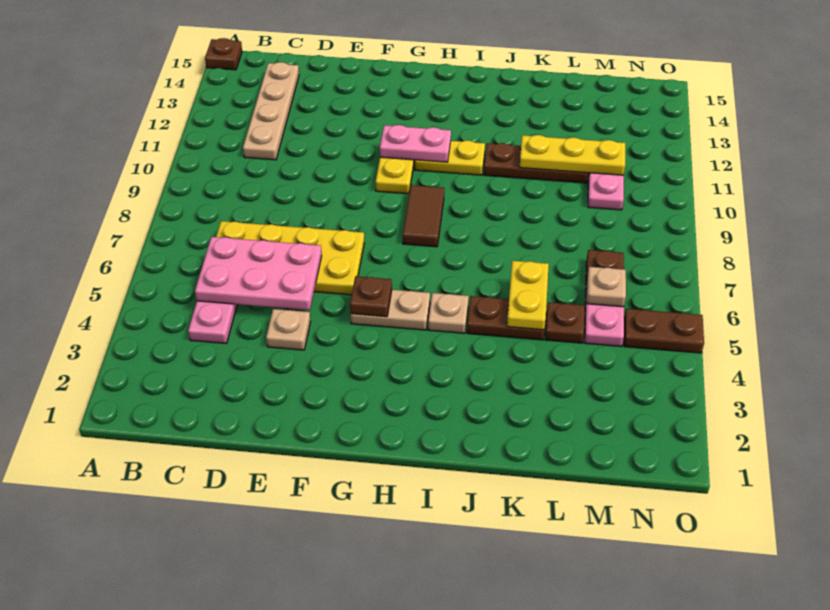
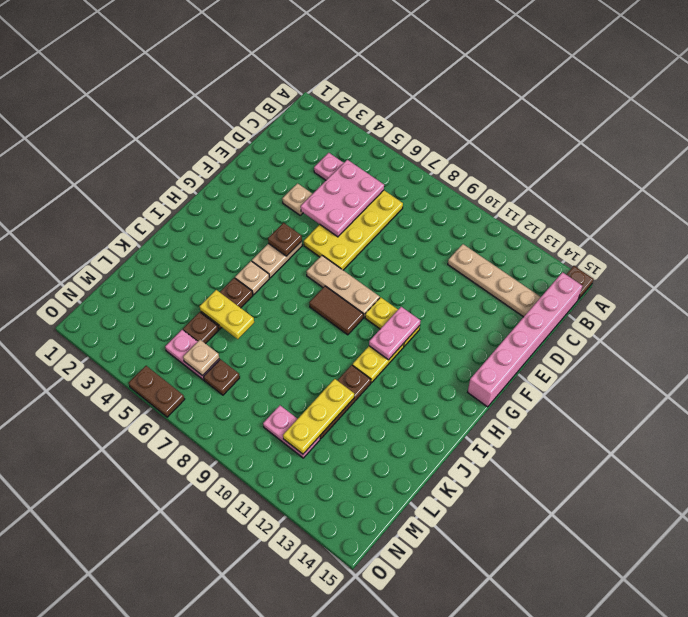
none -> pink brick B15:G15 level 1
none -> tan plate G7:G9 level 1
brown plate N5:O5 level 1 -> brown plate O5:O6 level 1

